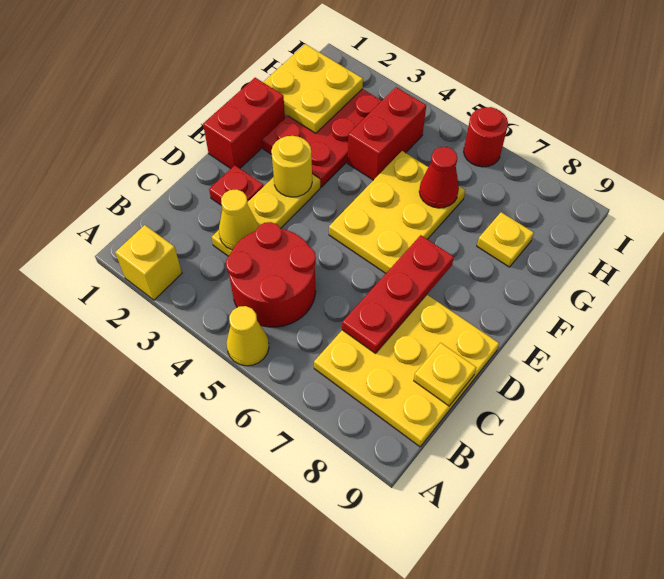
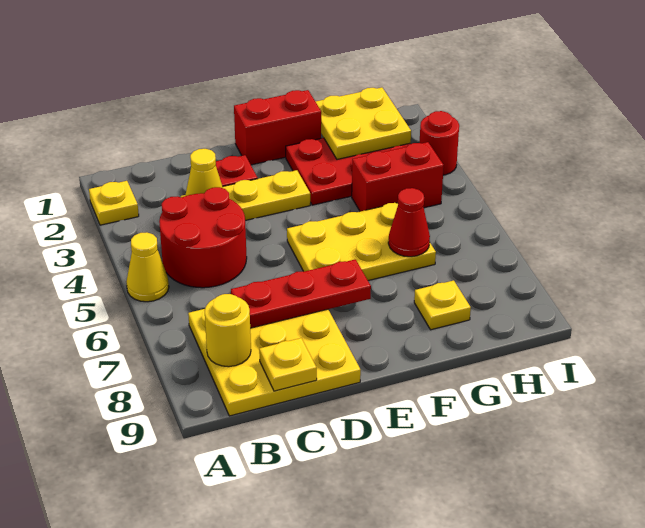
yellow brick A2 level 1 -> yellow plate A2 level 1
yellow round brick E3 level 2 -> yellow round brick B8 level 2
red round brick I6 level 1 -> red round brick I3 level 1

